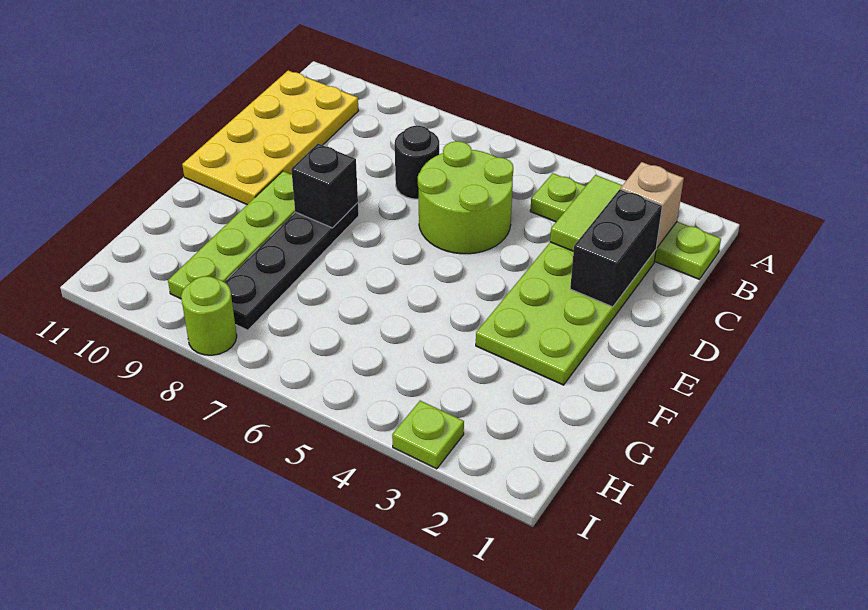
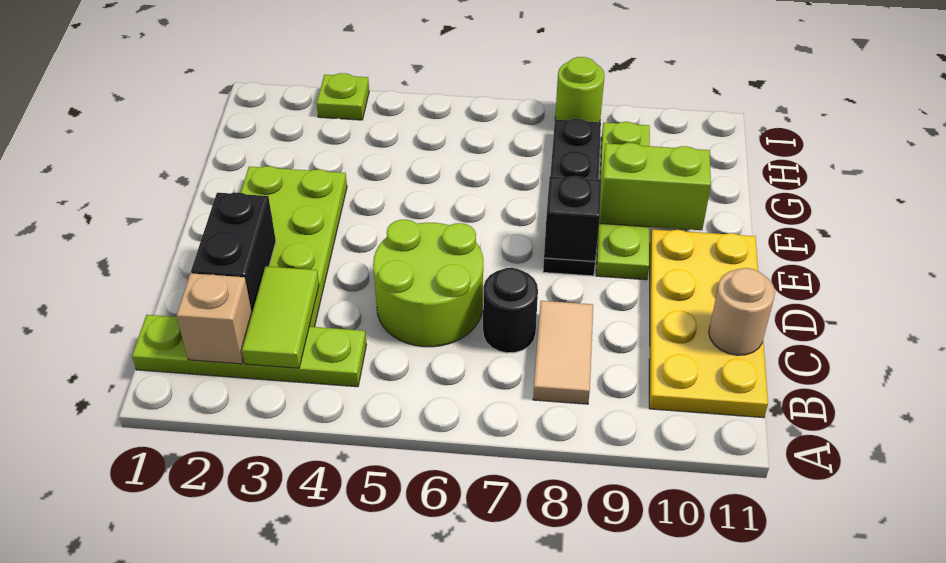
none -> tan tile B8:C8 level 1
none -> tan round brick C11 level 2
none -> lime brick F9:F10 level 2

